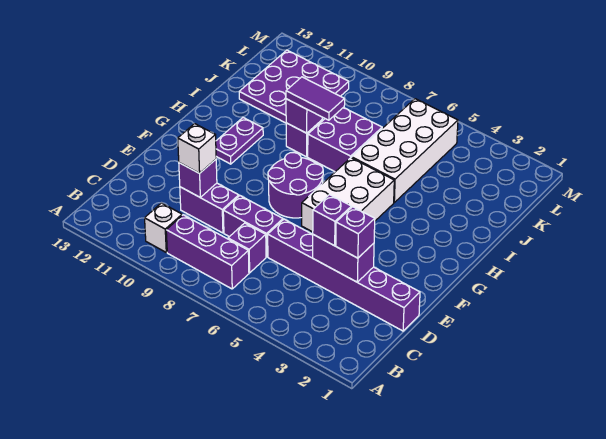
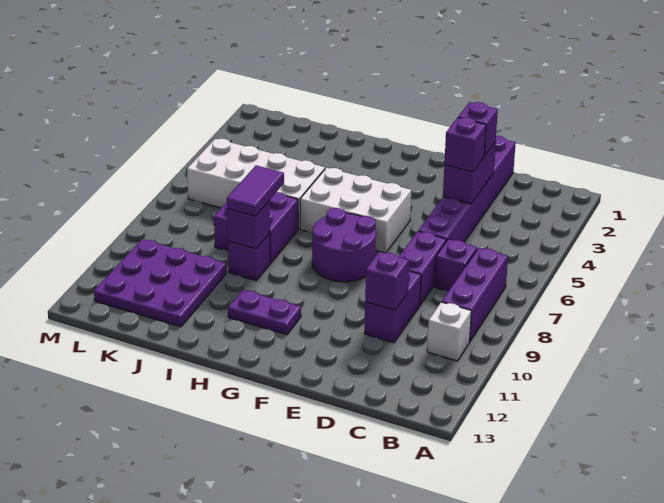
white brick D10 level 3 -> none

